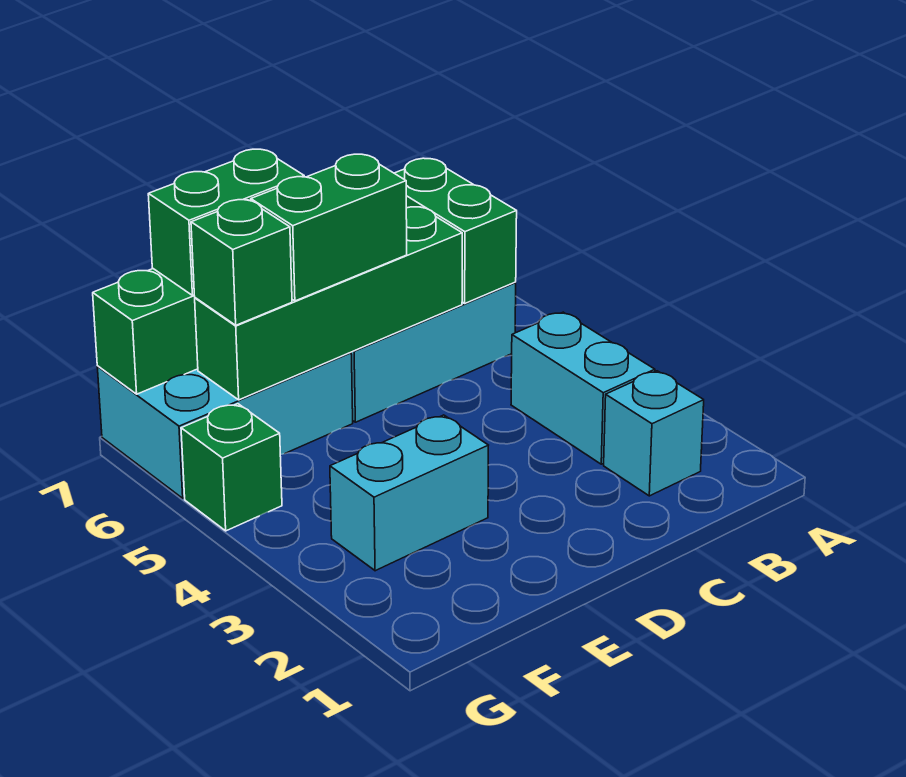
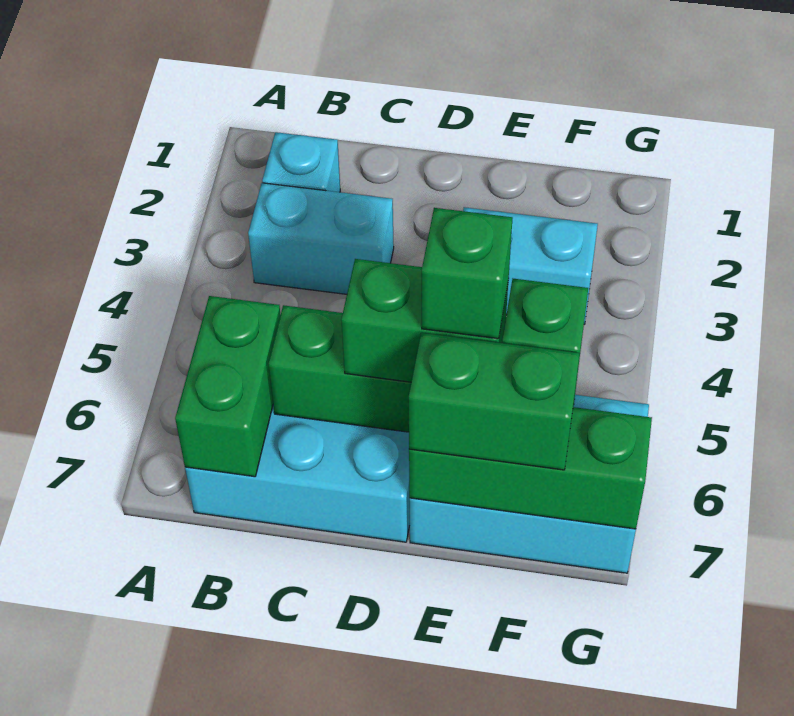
cyan brick B3:B4 level 1 -> cyan brick B3:C3 level 1
green brick G5 level 1 -> green brick E6 level 4

